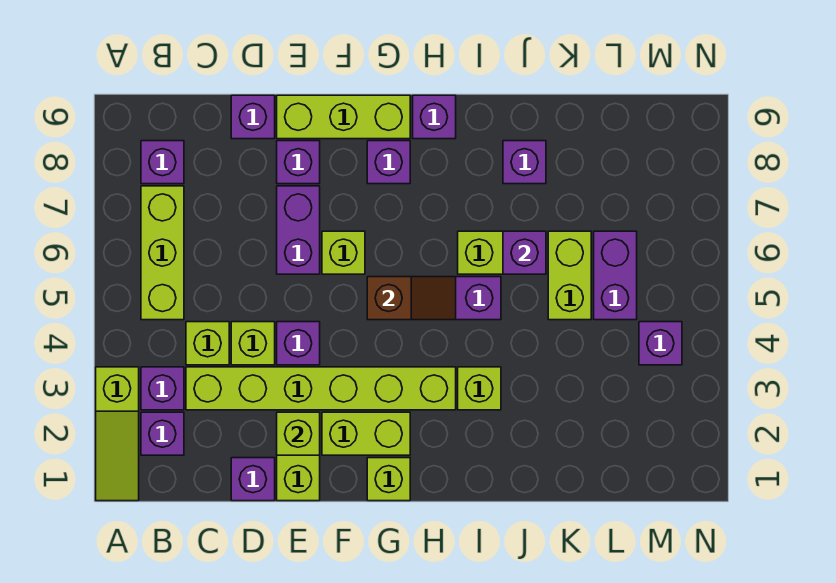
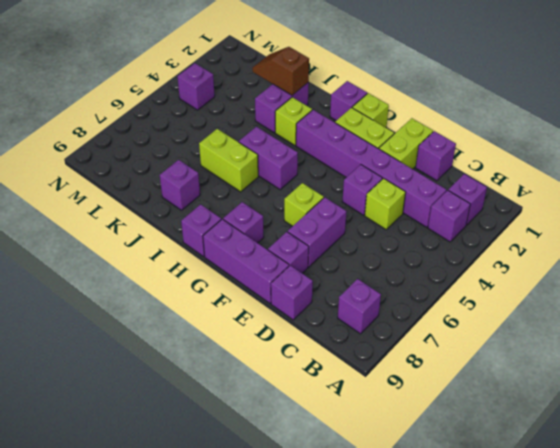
lime slope A1:A3 level 1 top 3 -> none
lime brick B5:B7 level 1 -> none
lime brick C3:H3 level 1 -> purple brick C3:H3 level 1
lime brick C4 level 1 -> none
lime brick E2 level 2 -> none
lime brick E9:G9 level 1 -> purple brick E9:G9 level 1
brown slope G5:H5 level 2 top G -> brown slope J2:K2 level 2 top J
purple brick J6 level 2 -> purple brick H1 level 1
lime brick K5:K6 level 1 -> none
purple brick L5:L6 level 1 -> purple brick J2:J3 level 1

